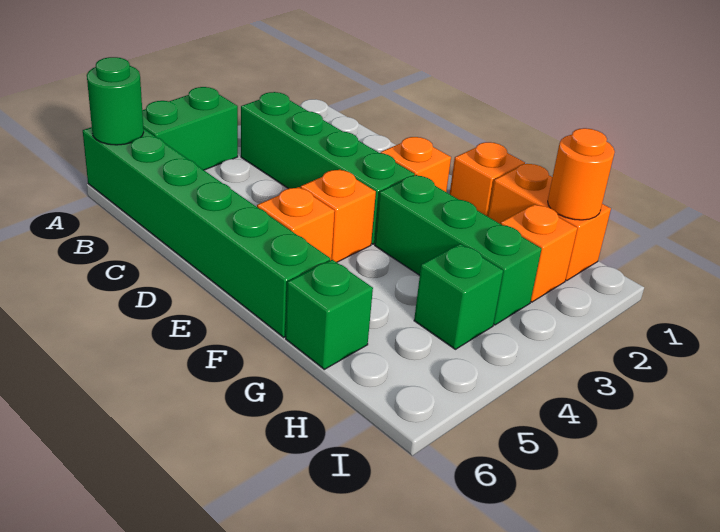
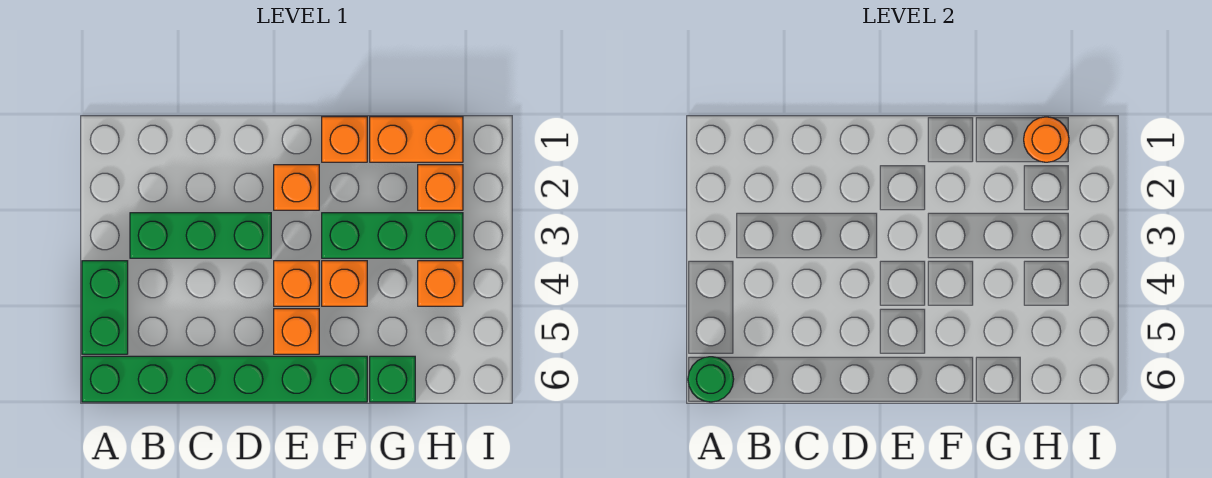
green brick B3:E3 level 1 -> green brick B3:D3 level 1
none -> orange brick F4 level 1
green brick H4 level 1 -> orange brick H4 level 1

